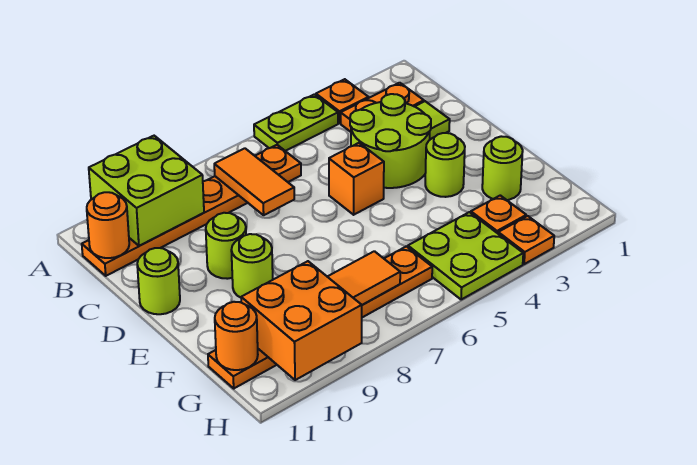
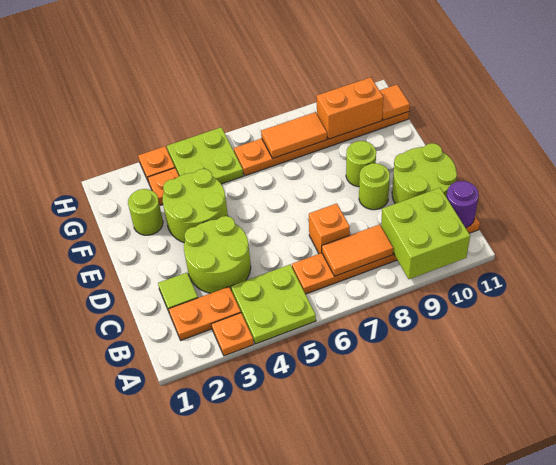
lime plate A4:A5 level 1 -> lime plate A4:B5 level 1
orange tile B7:C7 level 2 -> orange tile B7:B8 level 2
orange round brick B11 level 2 -> purple round brick B11 level 2
orange brick D5 level 1 -> orange brick C7 level 1
lime round brick D11 level 1 -> lime round brick C10:D11 level 1
lime round brick E3 level 1 -> lime round brick E3:F4 level 1
orange brick G9:H10 level 2 -> orange brick G9:G10 level 2
orange round brick G11 level 2 -> orange tile G11 level 2

